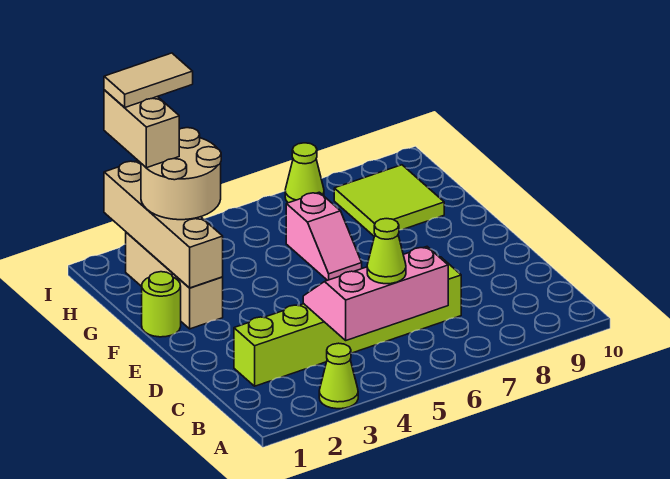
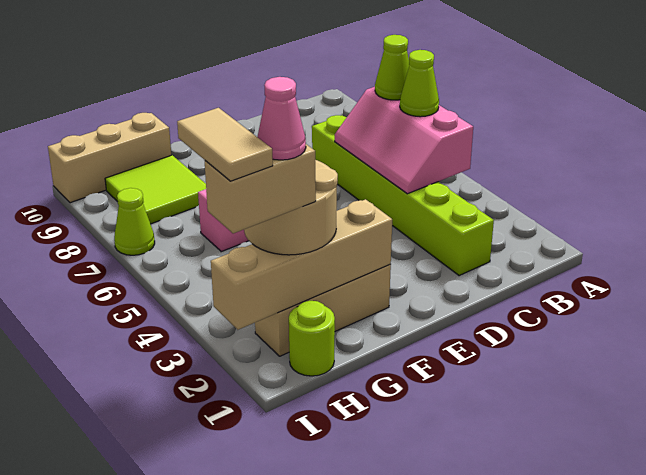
lime cone A3 level 1 -> lime cone B6 level 3
lime round brick F1 level 1 -> lime round brick H1 level 1
none -> tan brick G10:I10 level 1
none -> pink cone H2 level 5

